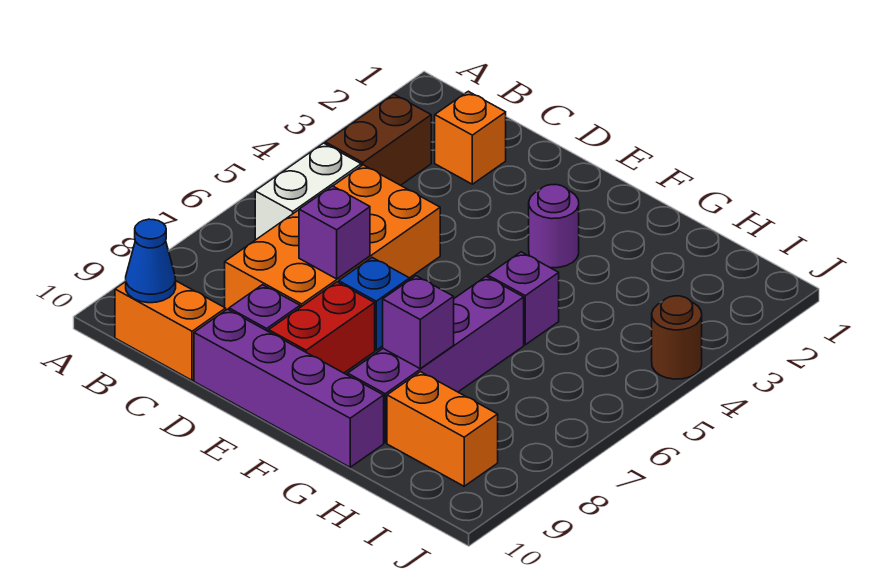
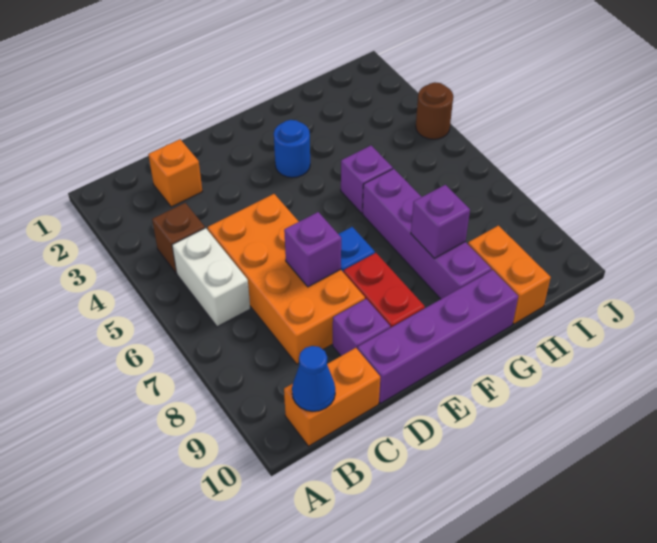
brown brick B3:B4 level 1 -> brown brick B4 level 1
purple round brick F3 level 1 -> blue round brick F3 level 1
orange brick H9:I9 level 1 -> orange brick H9:H10 level 1

